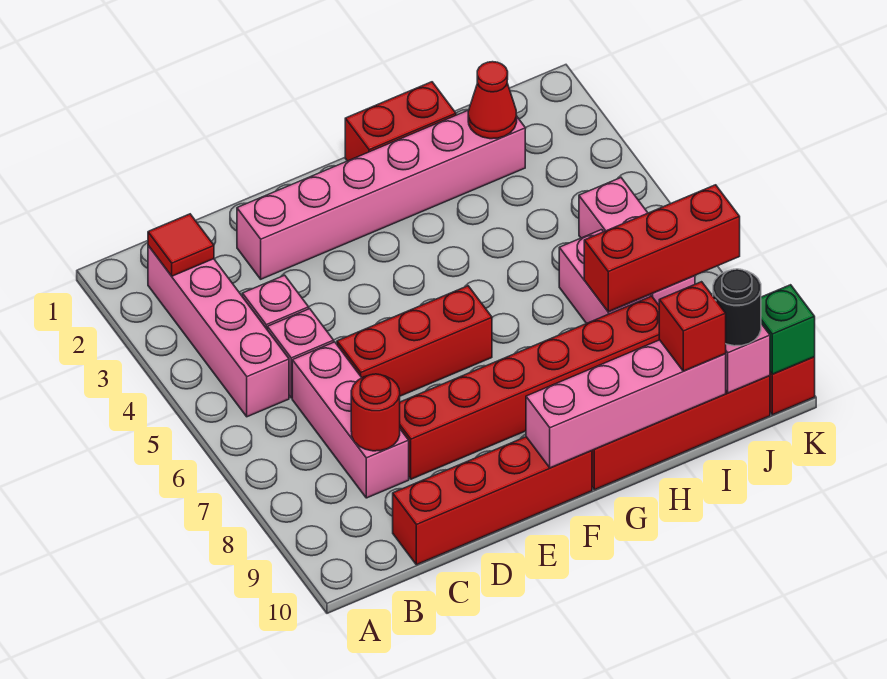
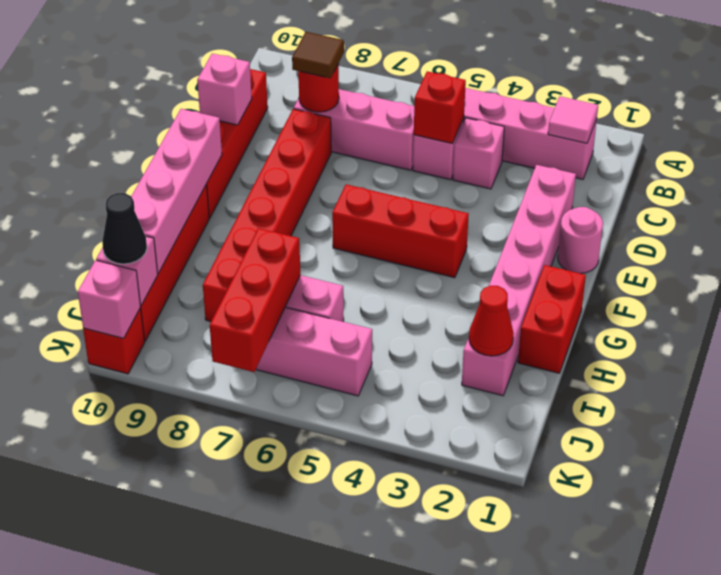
red tile B2 level 2 -> pink tile B2 level 2
none -> brown tile C8 level 3
red brick D6:F6 level 1 -> red brick F4:F6 level 1
none -> pink brick D10 level 2
none -> pink round brick E1 level 1
red brick I10 level 3 -> red brick C5 level 2
black round brick J10 level 3 -> black cone J10 level 3
green brick K10 level 2 -> pink brick K10 level 2

